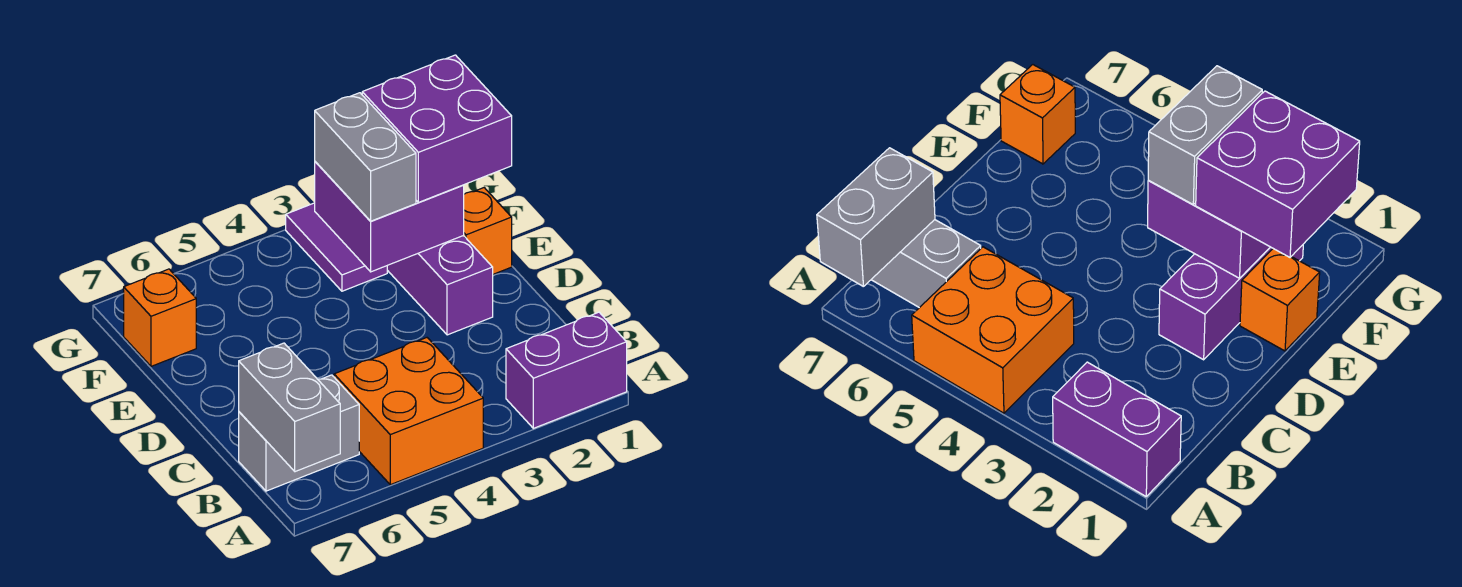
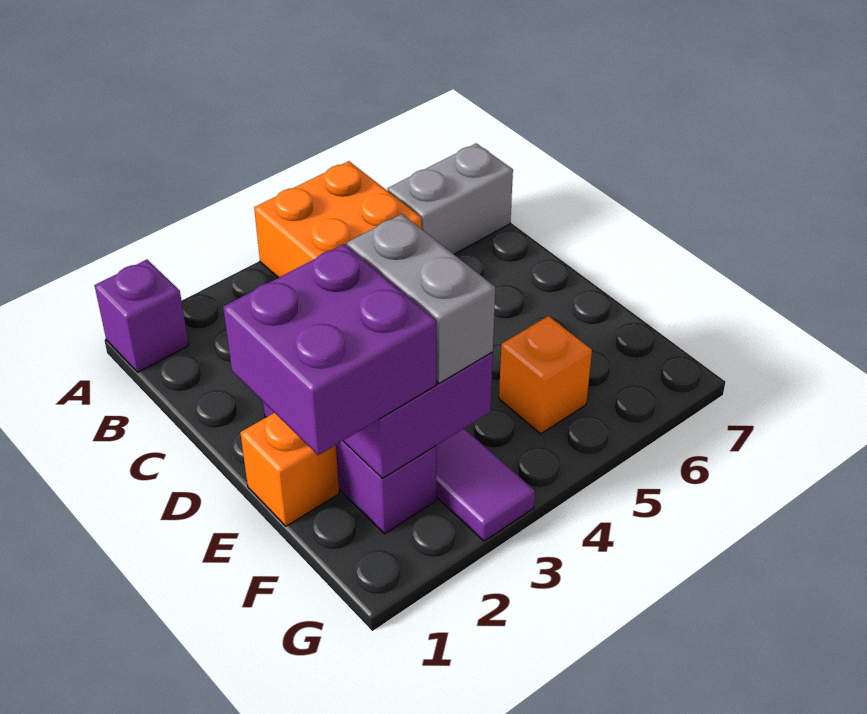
purple brick A1:A2 level 1 -> purple brick A1 level 1
grey brick A7:B7 level 2 -> none
orange brick F7 level 1 -> orange brick F5 level 1

